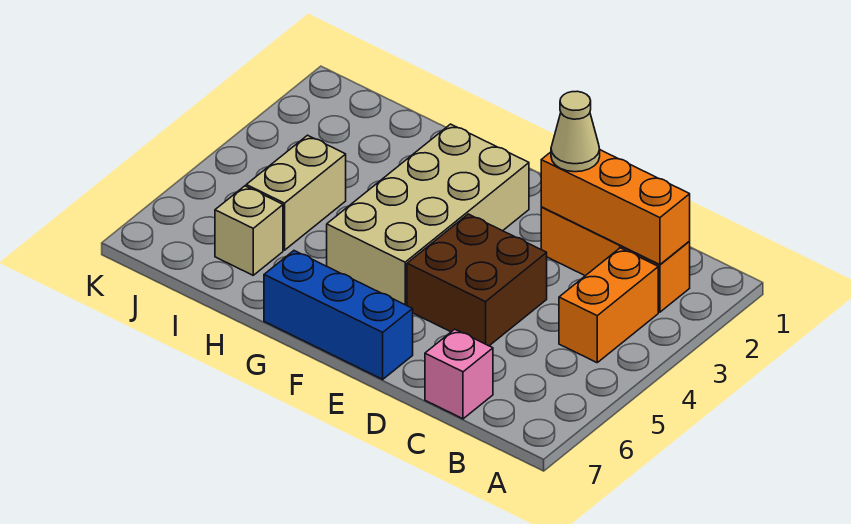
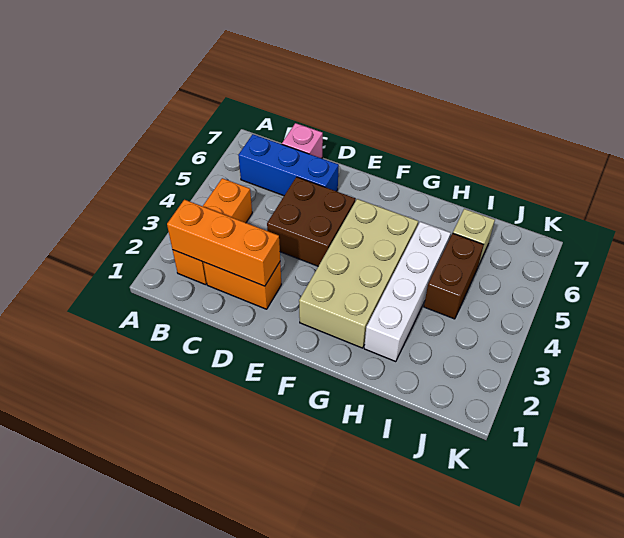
tan cone D2 level 3 -> none
blue brick E7:G7 level 1 -> blue brick B6:D6 level 1
none -> white brick H2:H5 level 1
tan brick I4:I5 level 1 -> brown brick I4:I5 level 1

